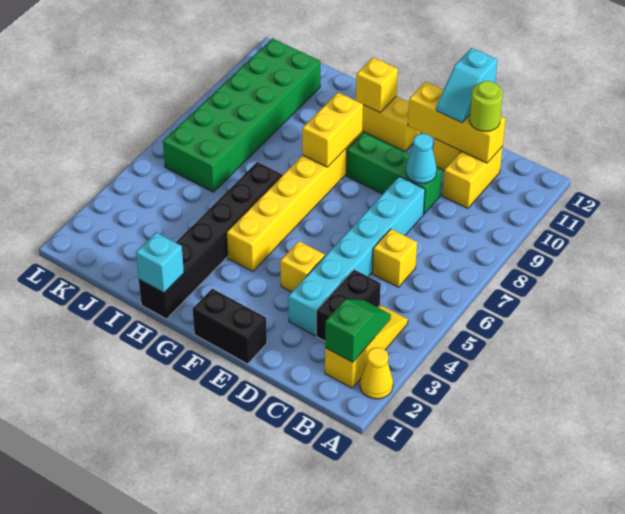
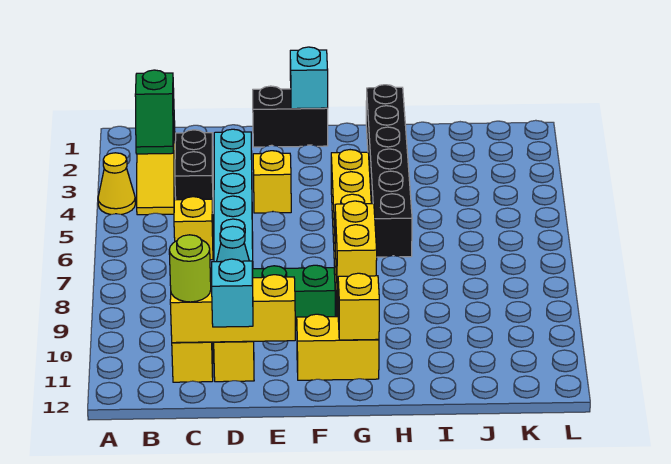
yellow cone A2 level 1 -> yellow cone A4 level 1
cyan brick H1 level 2 -> cyan brick F1 level 2
green brick J6:K11 level 1 -> none

